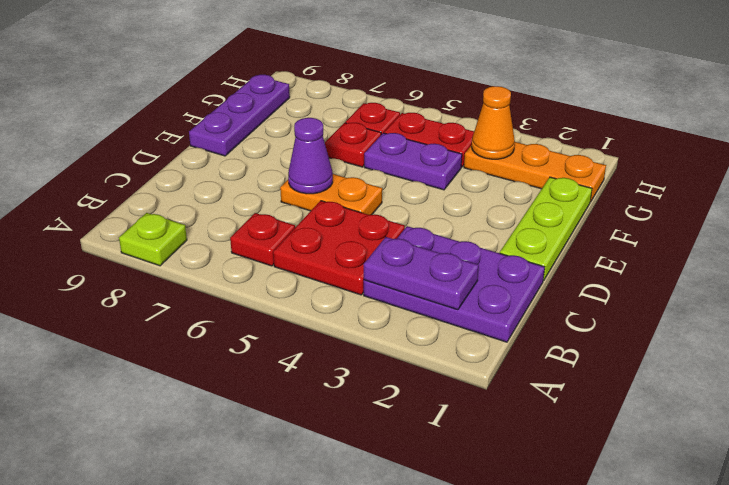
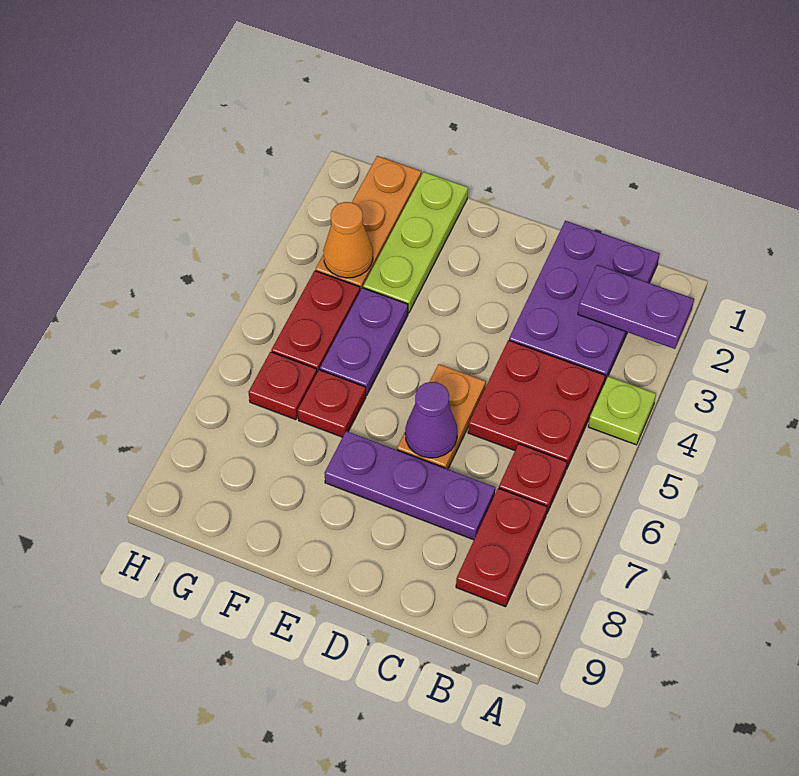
lime plate A8 level 1 -> lime plate A4 level 1
purple plate B2:B3 level 2 -> purple plate A2:B2 level 2
none -> red plate B7:B8 level 1
lime plate D1:F1 level 1 -> lime plate F1:F3 level 1
purple plate E9:G9 level 1 -> purple plate C7:E7 level 1

